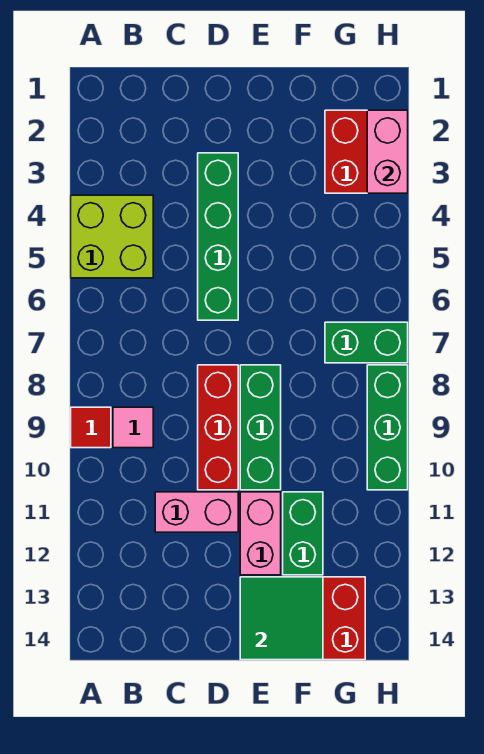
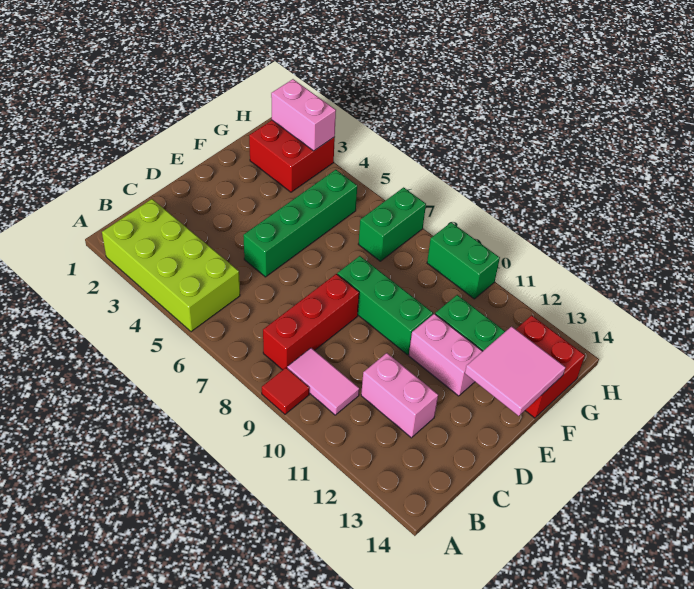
lime brick A4:B5 level 1 -> lime brick A2:B5 level 1
pink tile B9 level 1 -> pink tile B9:B10 level 1
pink brick C11:D11 level 1 -> pink brick C11:C12 level 1
green brick D3:D6 level 1 -> green brick D5:G5 level 1
red brick D8:D10 level 1 -> red brick B8:D8 level 1
green tile E13:F14 level 2 -> pink tile E13:F14 level 2
green brick H8:H10 level 1 -> green brick H9:H10 level 1

